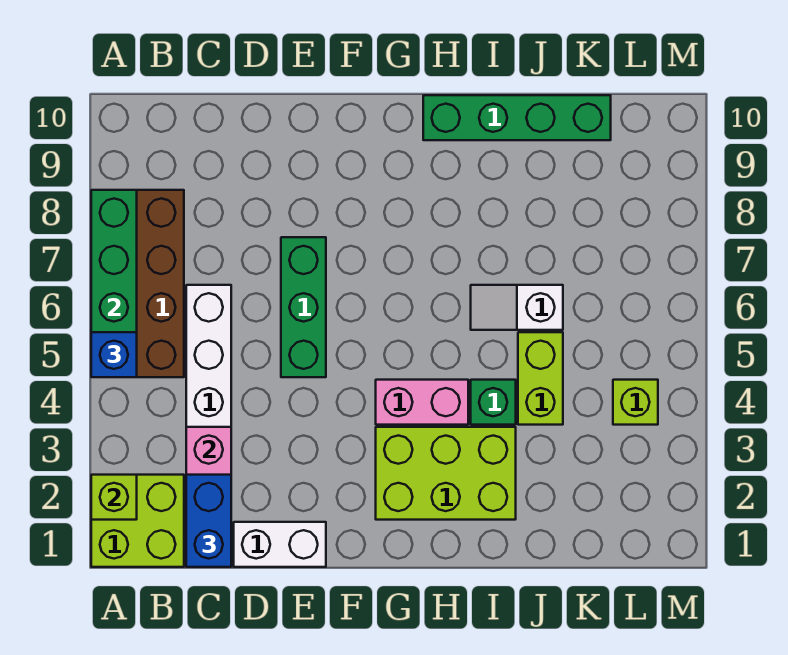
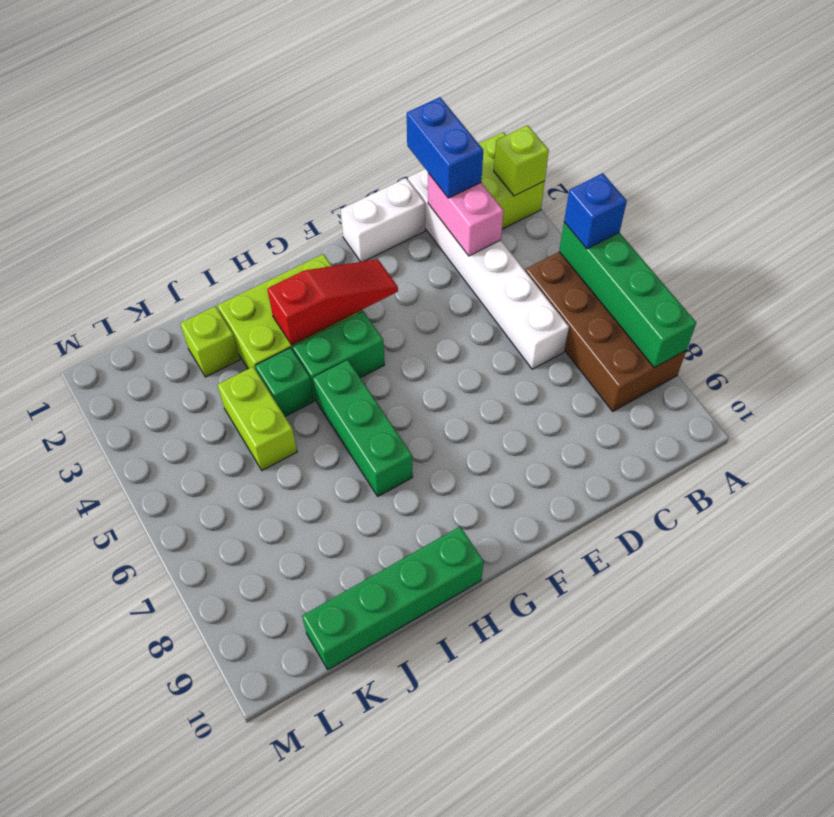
green brick E5:E7 level 1 -> green brick H5:H7 level 1
none -> red slope F3:H3 level 2 top H
pink brick G4:H4 level 1 -> green brick G4:H4 level 1
white slope I6:J6 level 1 top J -> none
lime brick L4 level 1 -> lime brick J2 level 1

